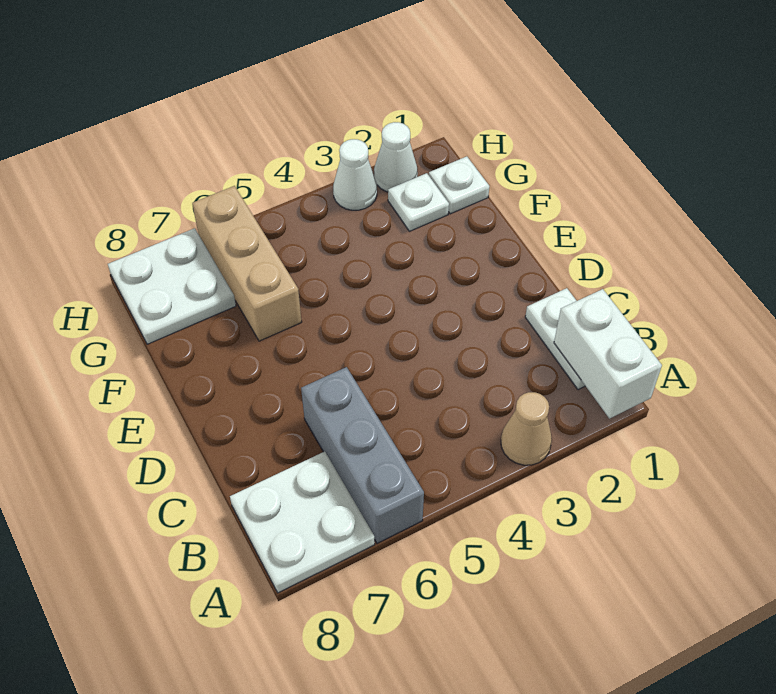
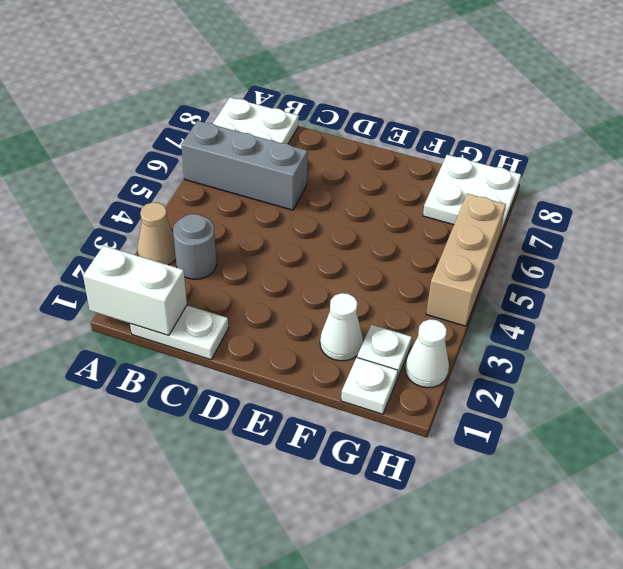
none -> grey round brick B3 level 1
tan brick F6:H6 level 1 -> tan brick H4:H6 level 1
white cone H3 level 1 -> white cone F2 level 1

